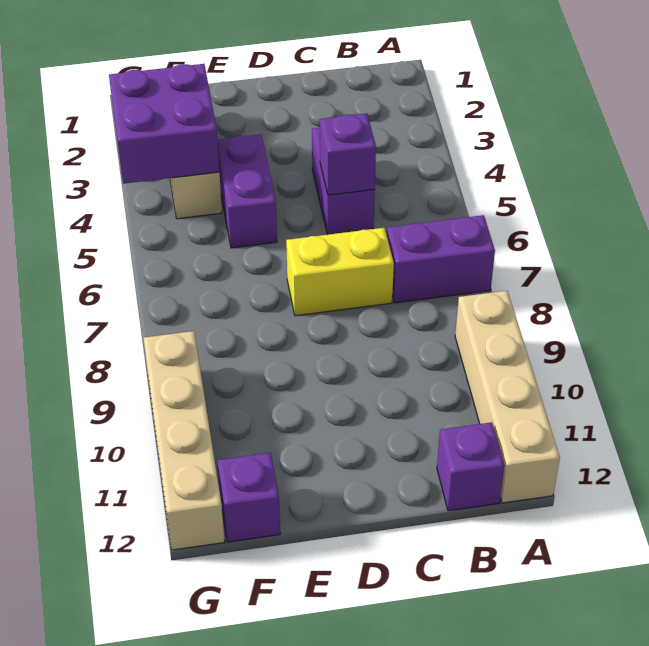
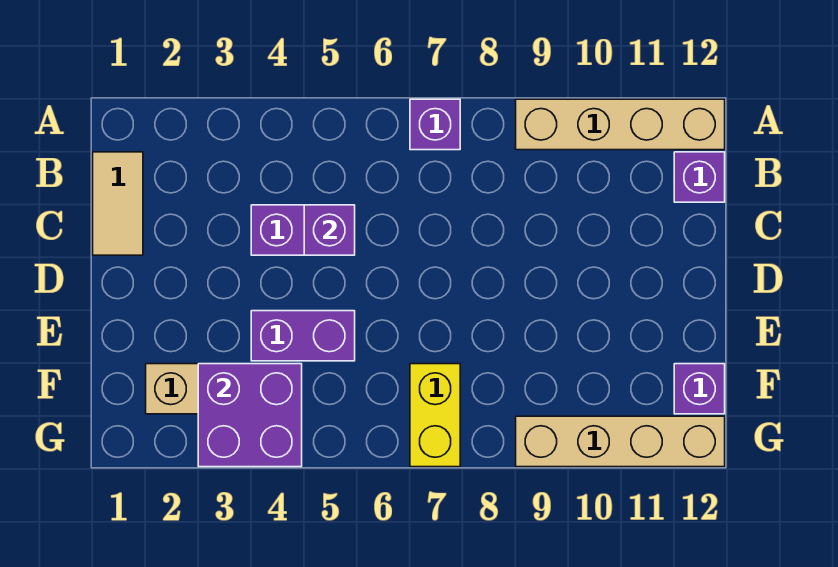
purple brick A7:B7 level 1 -> purple brick A7 level 1
none -> tan tile B1:C1 level 1
yellow brick C7:D7 level 1 -> yellow brick F7:G7 level 1

